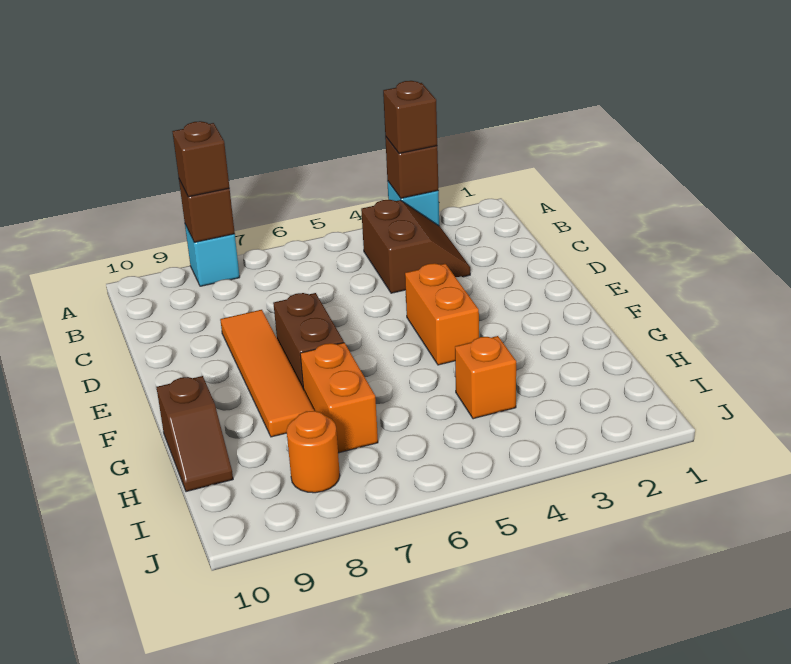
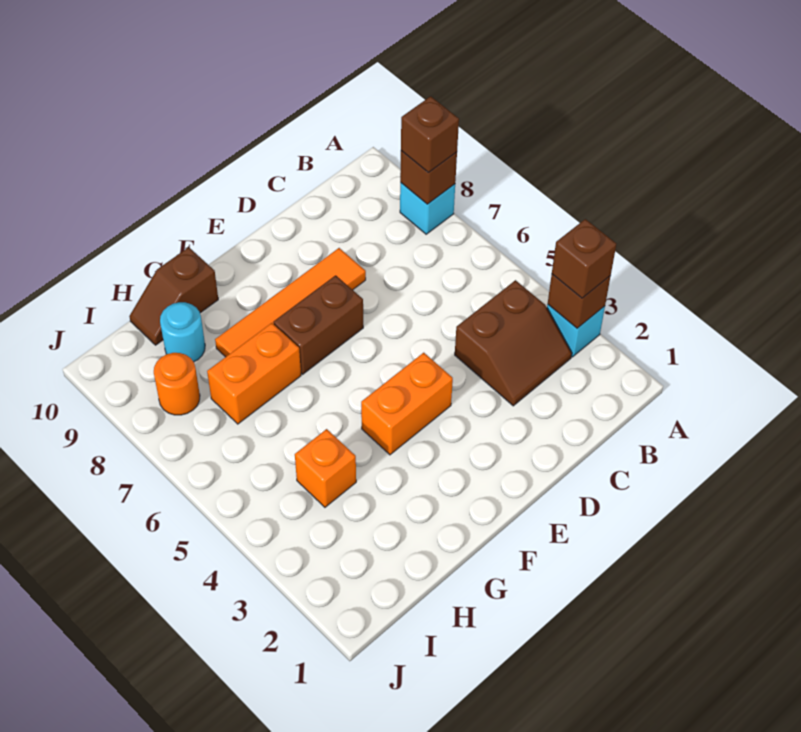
none -> cyan round brick H9 level 1

